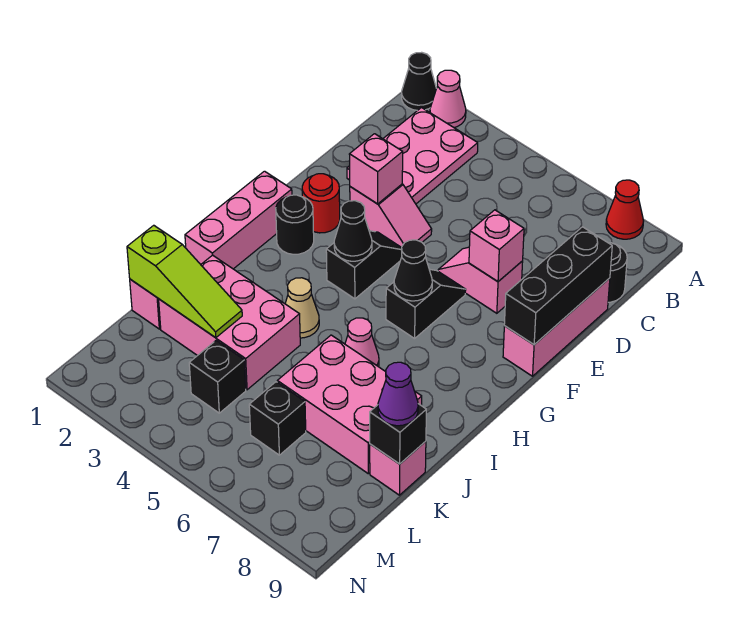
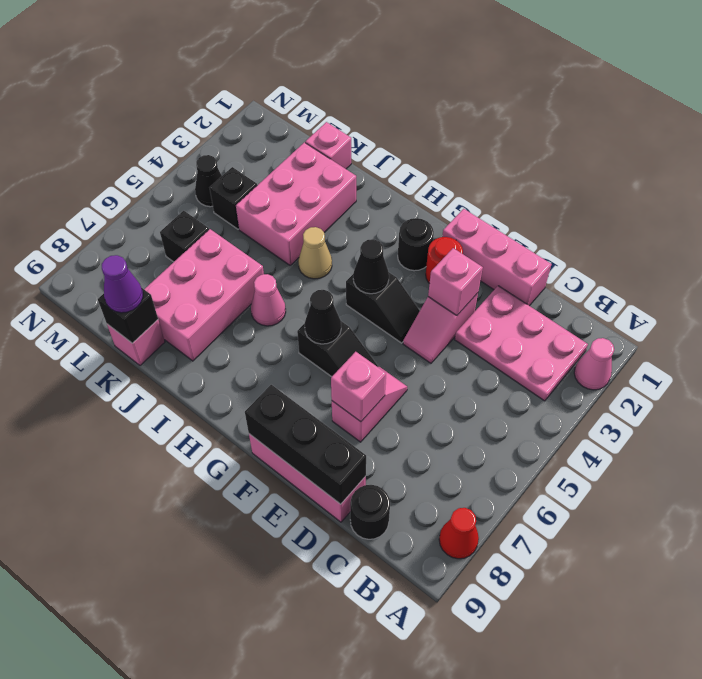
black cone A1 level 1 -> black cone M4 level 1
pink brick G1:I1 level 1 -> pink brick D1:F1 level 1
lime slope K1:K3 level 2 top 1 -> none

